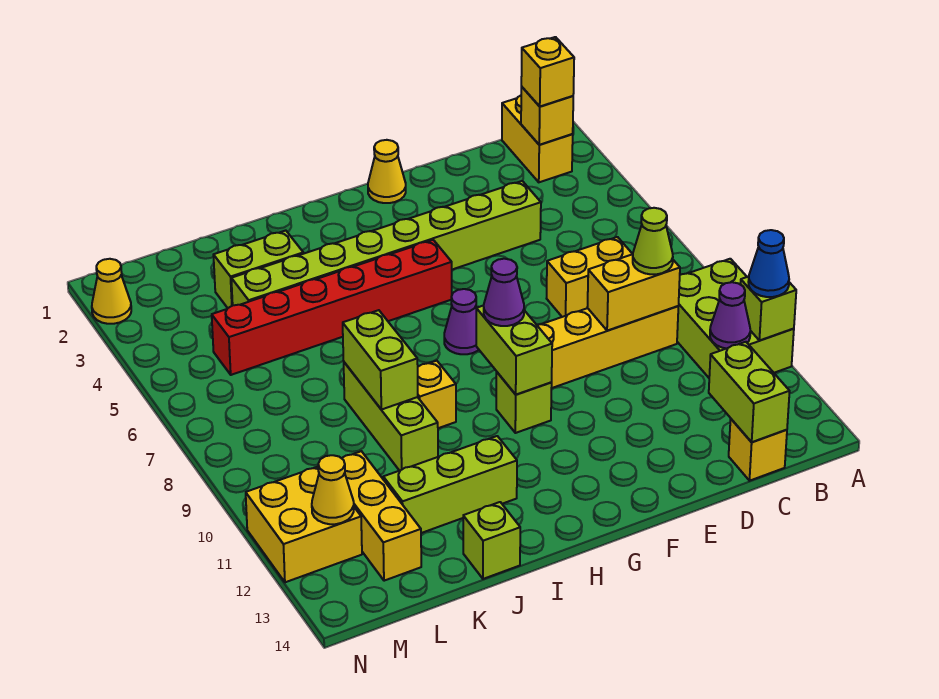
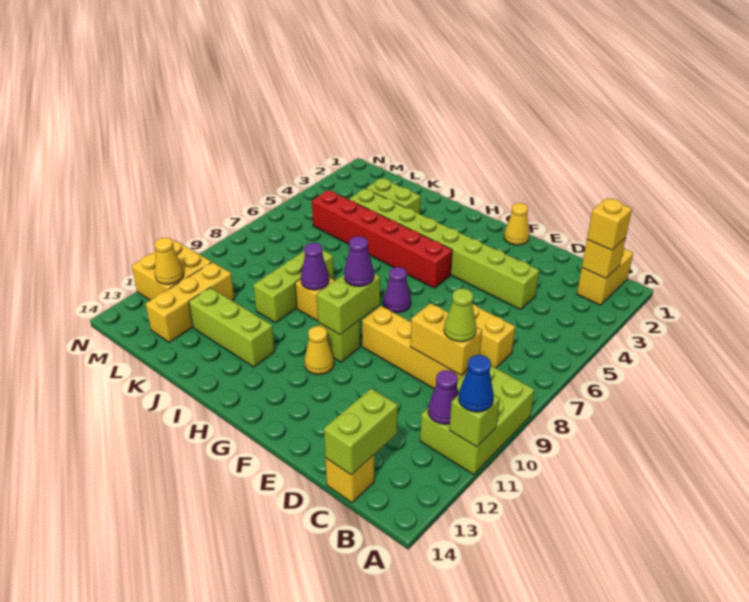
none -> purple cone I9 level 2
lime brick J8:J9 level 2 -> none
lime brick J14 level 1 -> none
yellow cone N2 level 1 -> yellow cone G11 level 1

